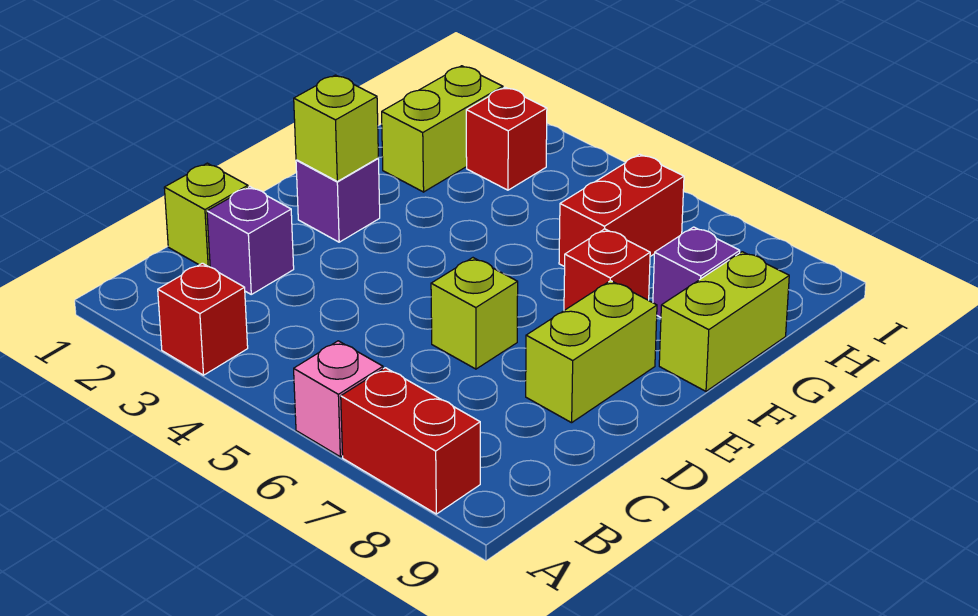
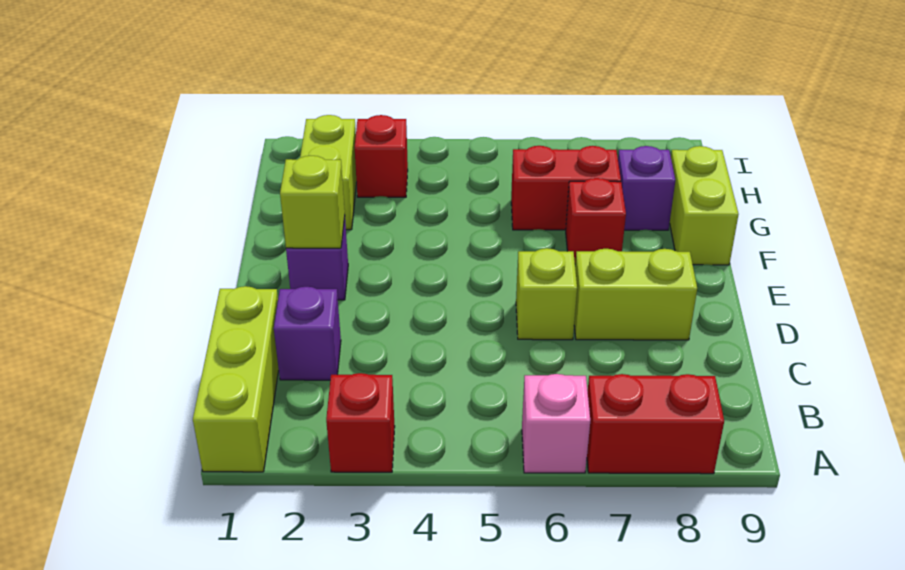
lime brick C1 level 1 -> lime brick A1:C1 level 1
lime brick D8:E8 level 1 -> lime brick D7:D8 level 1
red brick G6:H6 level 1 -> red brick G6:G7 level 1

